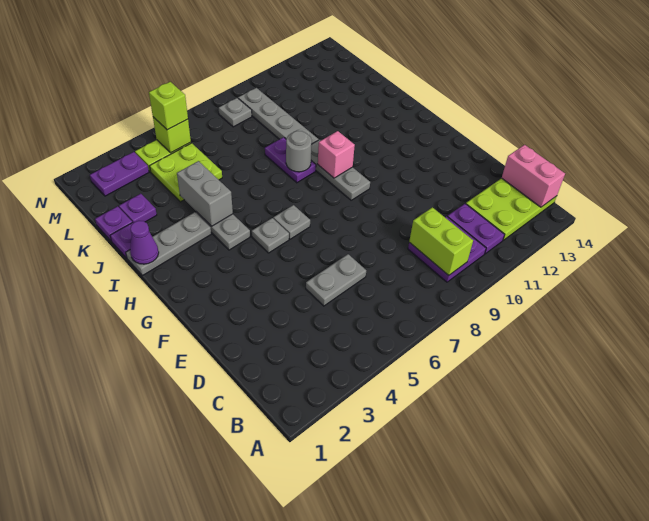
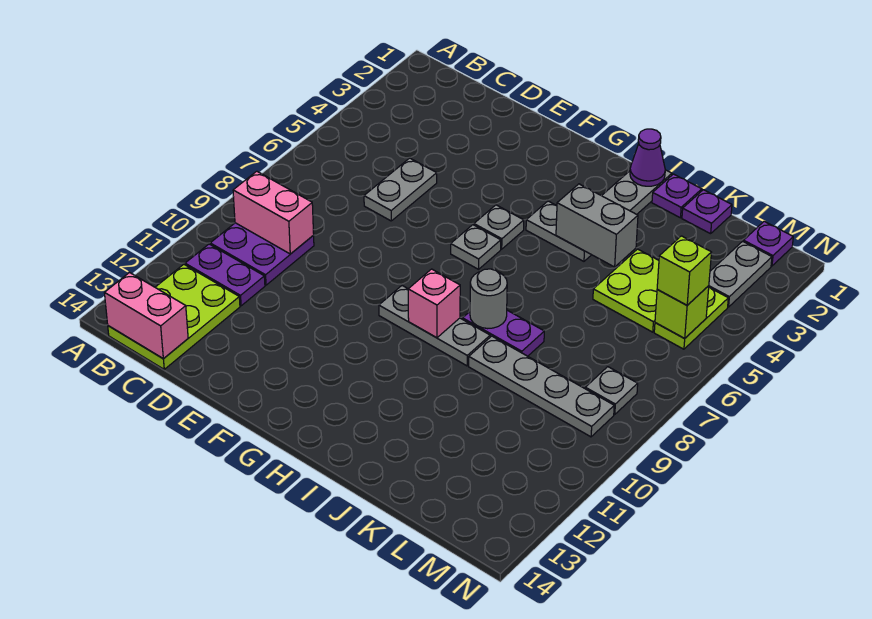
lime brick B9:C9 level 2 -> pink brick B9:C9 level 2
purple plate K2 level 1 -> purple plate M1 level 1
purple plate M2:M3 level 1 -> grey plate M2:M3 level 1

